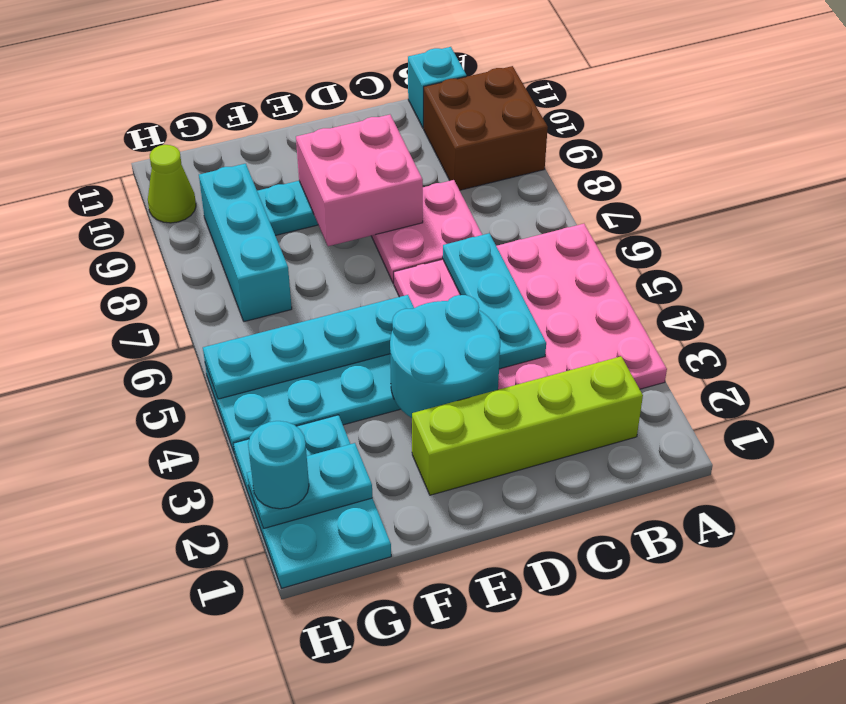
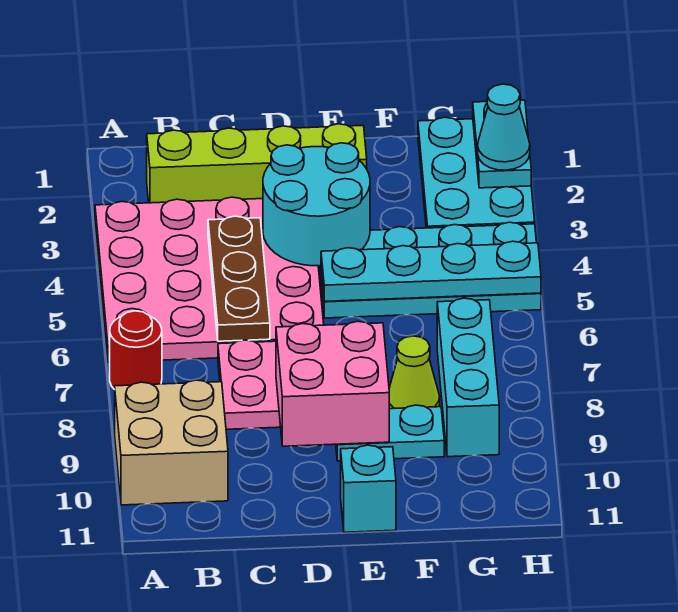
none -> red round brick A7 level 1
brown brick A9:B10 level 1 -> tan brick A9:B10 level 1
cyan brick B11 level 1 -> cyan brick E11 level 1
cyan plate C4:C6 level 2 -> brown plate C4:C6 level 2
cyan plate G2:H2 level 2 -> cyan plate H1:H2 level 2
cyan round brick H2 level 3 -> cyan cone H2 level 3
lime cone H10 level 1 -> lime cone F8 level 1

